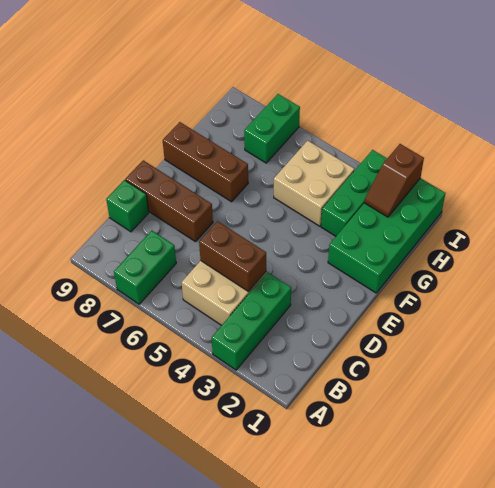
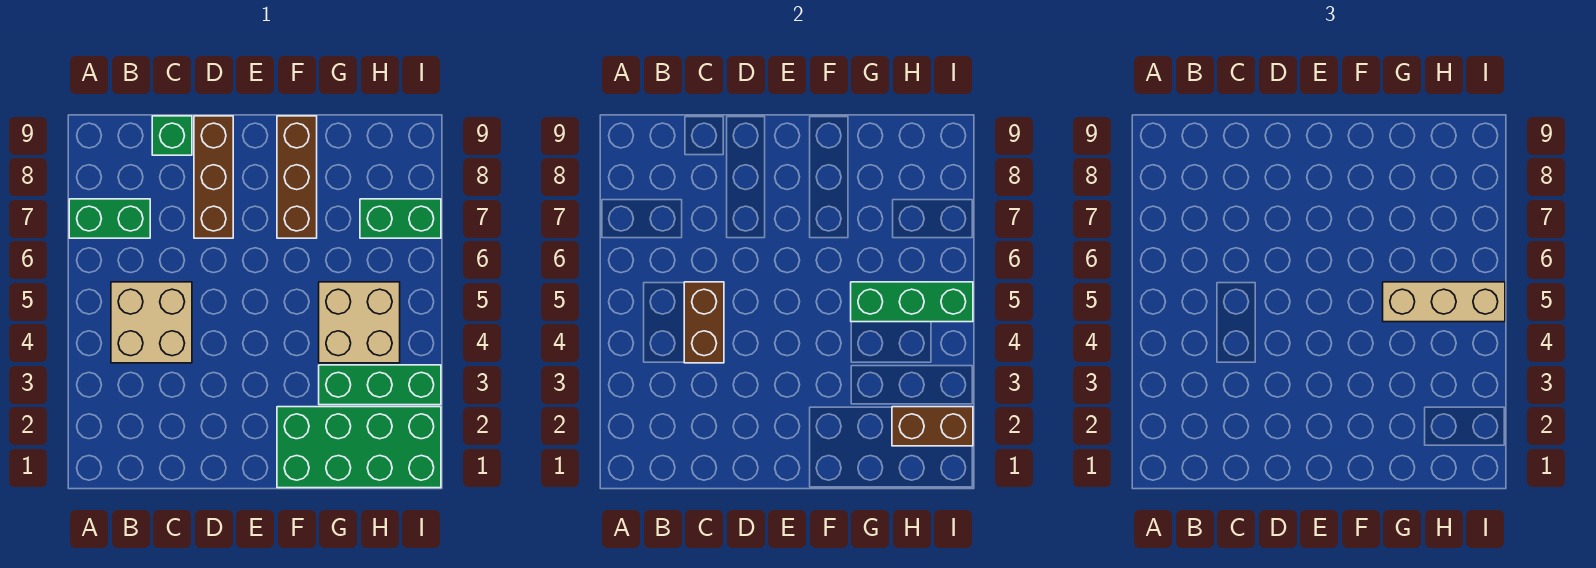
green brick A3:C3 level 1 -> green brick G5:I5 level 2
none -> tan brick G5:I5 level 3
brown slope H2:I2 level 2 top I -> brown brick H2:I2 level 2

